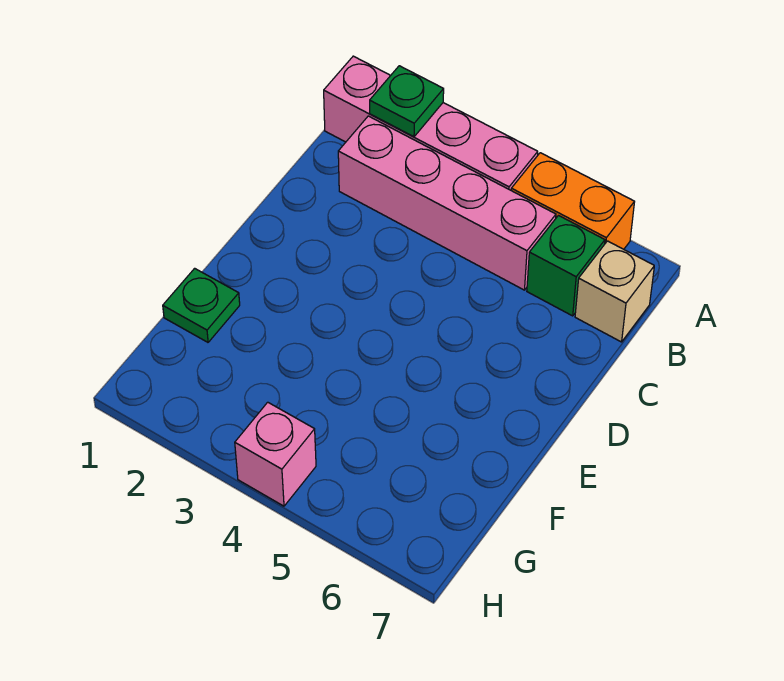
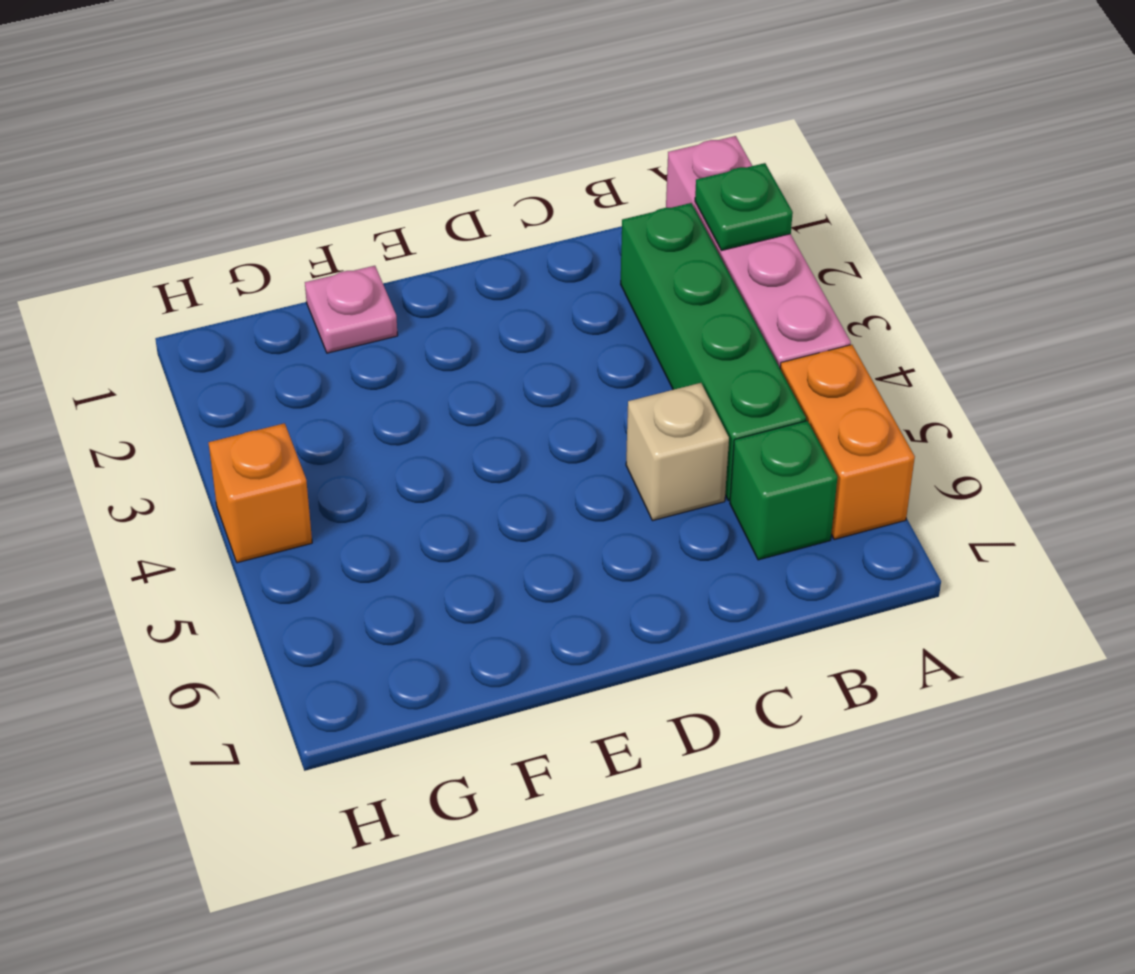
pink brick B2:B5 level 1 -> green brick B2:B5 level 1
tan brick B7 level 1 -> tan brick C5 level 1
green plate F1 level 1 -> pink plate F1 level 1
pink brick H4 level 1 -> orange brick H4 level 1

